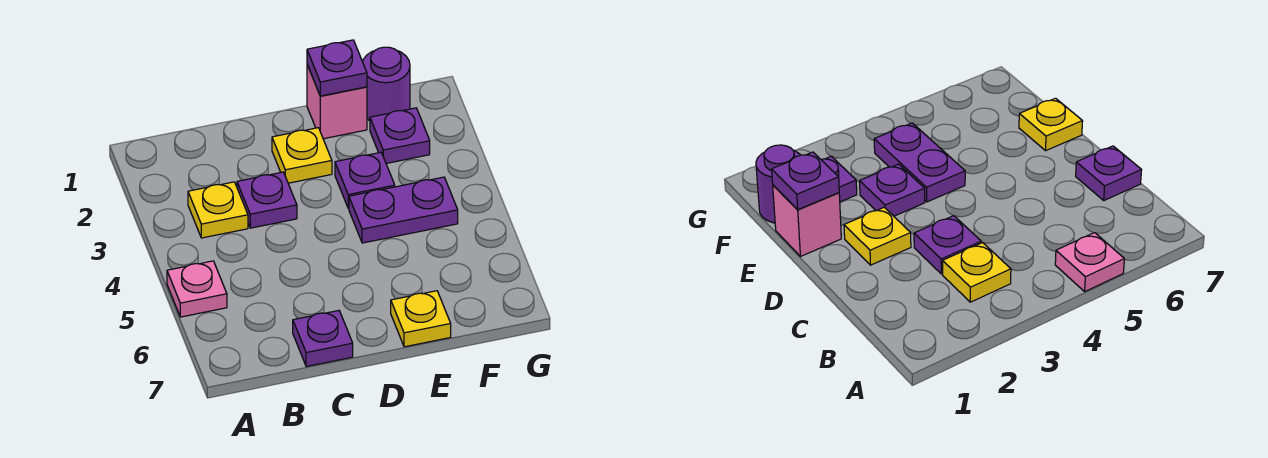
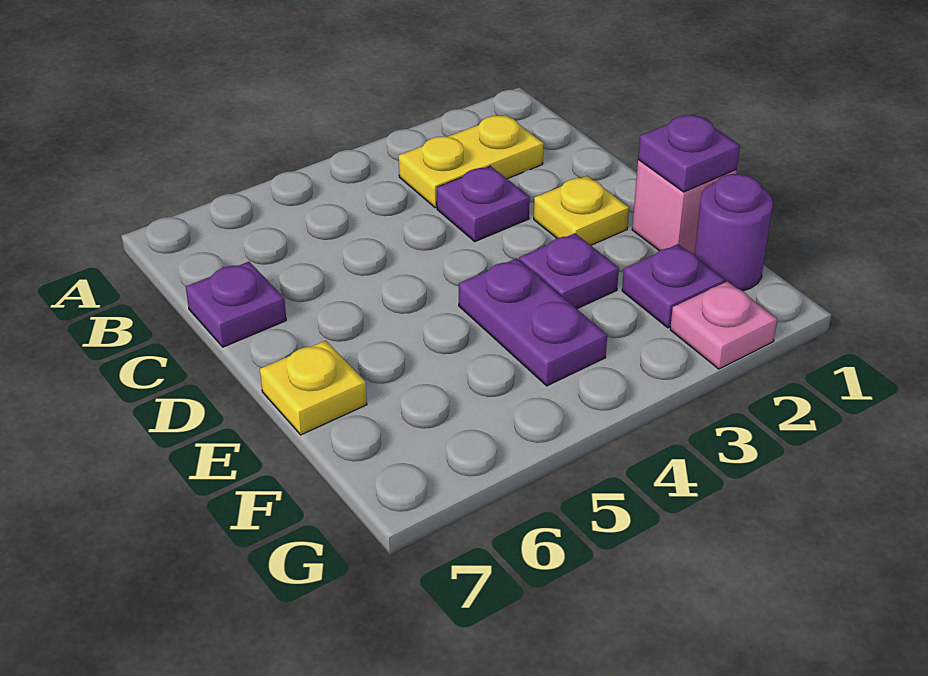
pink plate A5 level 1 -> pink plate G2 level 1
yellow plate B3 level 1 -> yellow plate B2:B3 level 1

